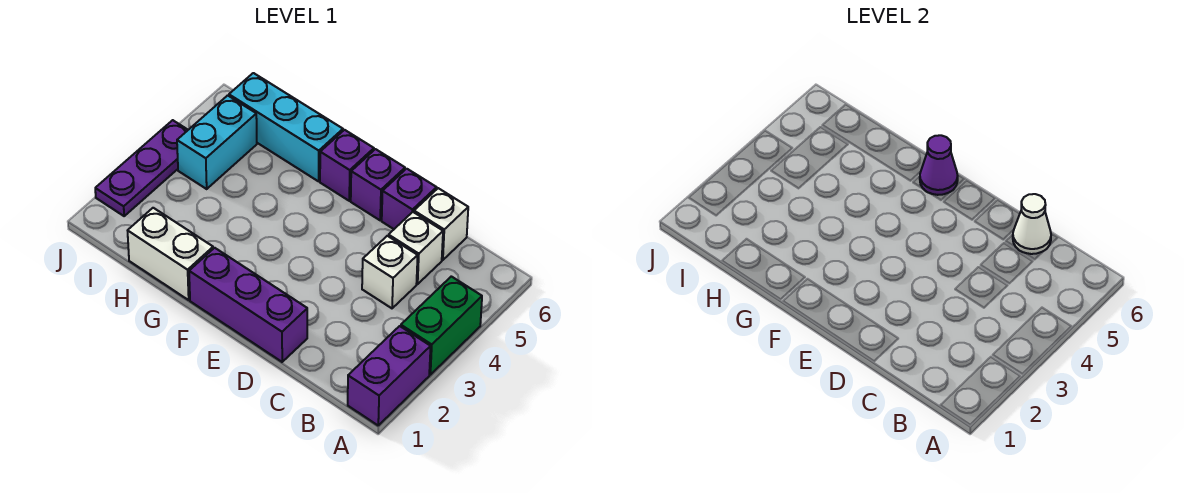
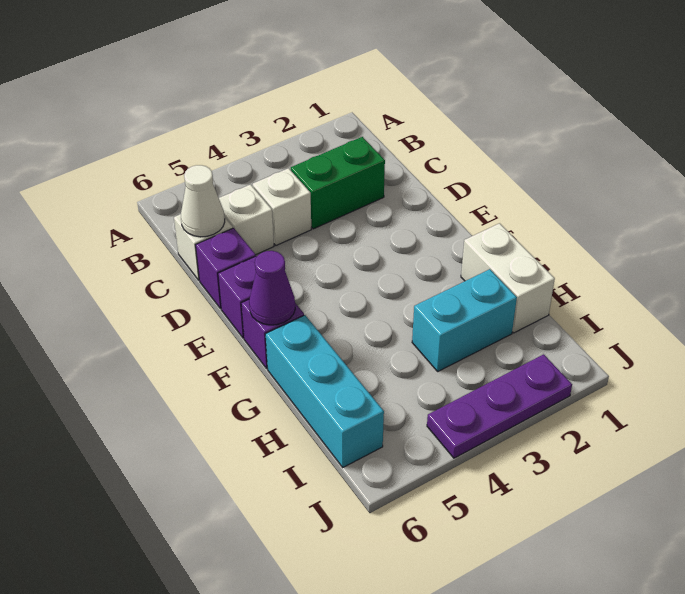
purple brick A1:A2 level 1 -> none
green brick A3:A4 level 1 -> green brick C2:C3 level 1
purple brick D1:F1 level 1 -> none
cyan brick I4:I5 level 1 -> cyan brick H2:H3 level 1

